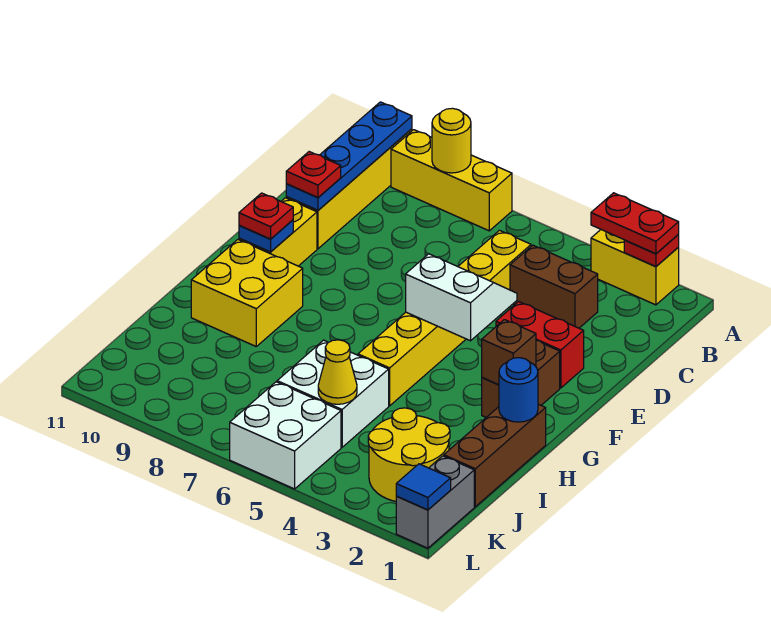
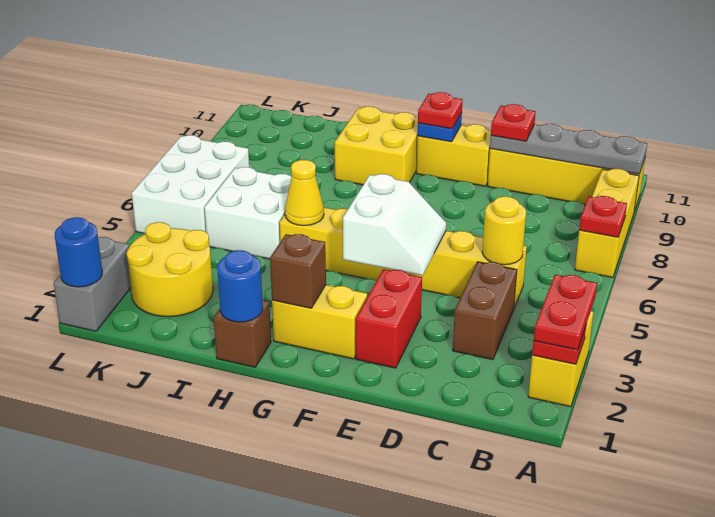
none -> red plate A7 level 2
yellow round brick A8 level 2 -> yellow round brick C5 level 2
blue plate A10:D10 level 2 -> grey plate A10:D10 level 2
brown brick F2:G2 level 1 -> yellow brick F2:G2 level 1
brown brick H1:J1 level 1 -> brown brick H1 level 1
yellow cone J5 level 2 -> yellow cone H5 level 2
grey brick K1:L1 level 1 -> grey brick L1:L2 level 1
white brick K5:L6 level 1 -> white brick K5:L7 level 1
blue tile L1 level 2 -> blue round brick L1 level 2

